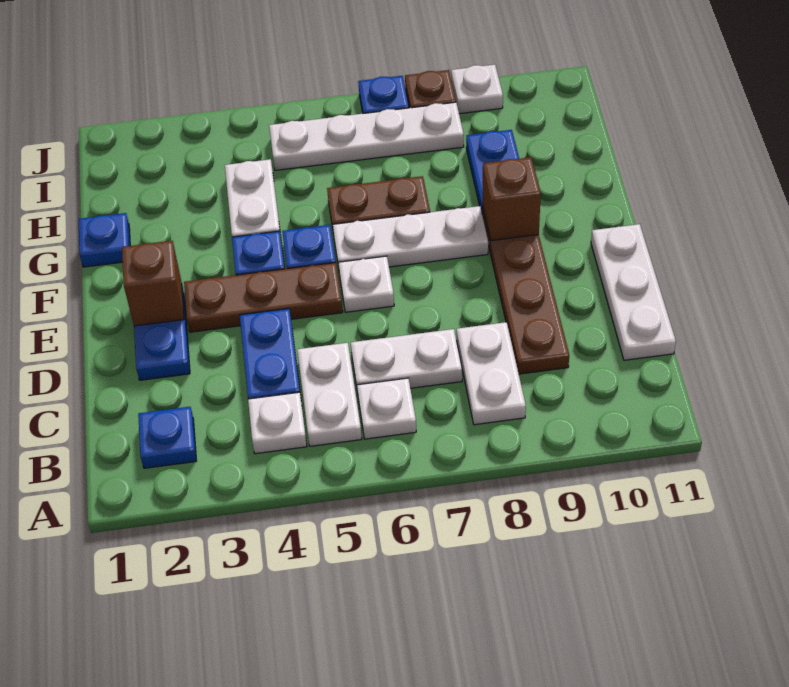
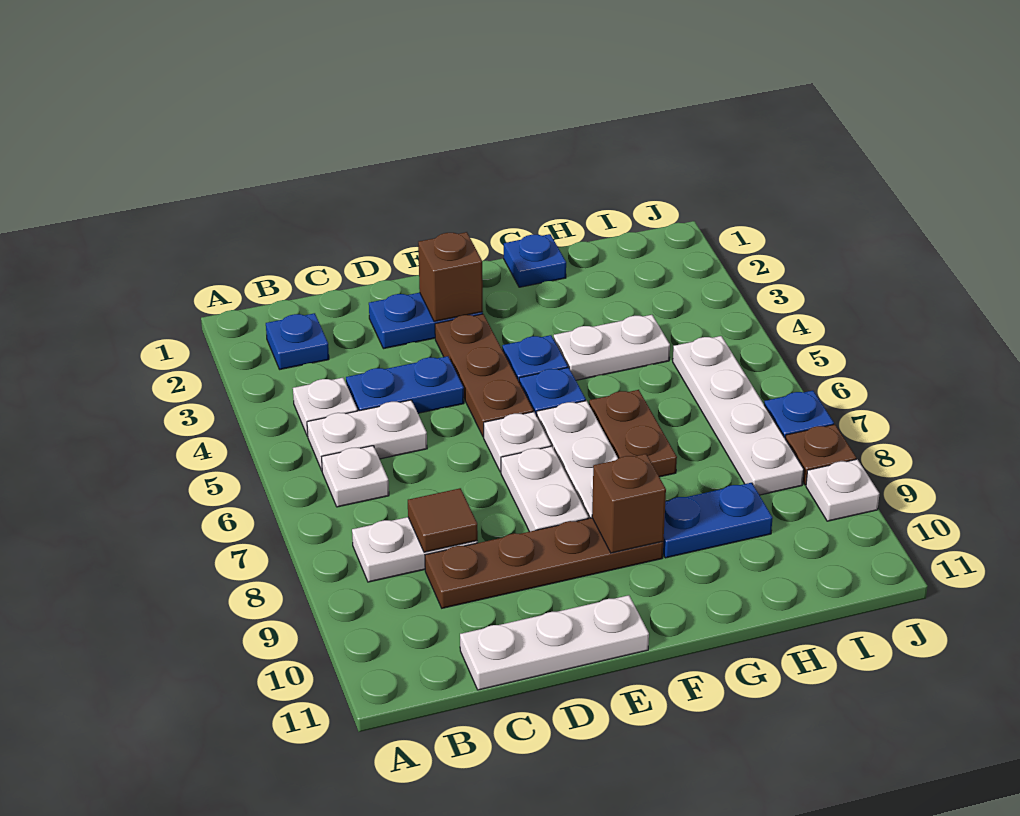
white plate C6:C7 level 1 -> white plate E7:E8 level 1
none -> brown tile C8 level 2

